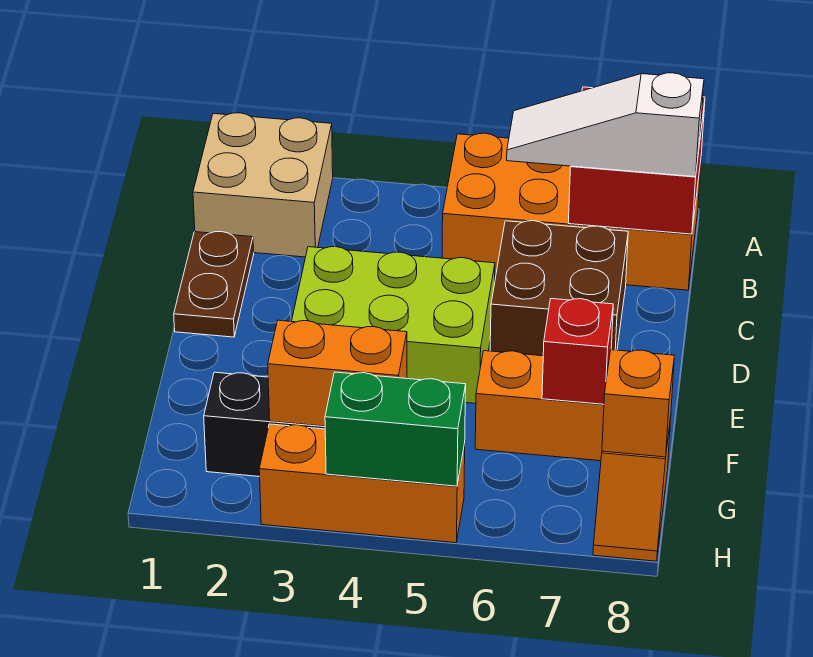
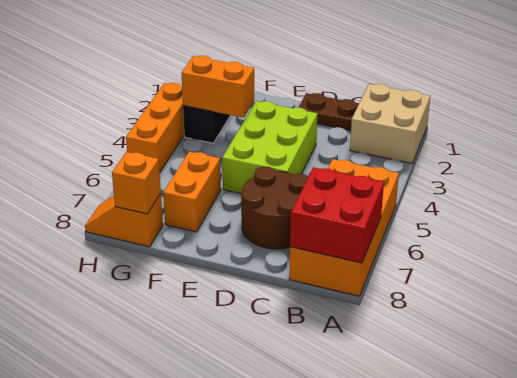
white slope B6:B8 level 3 top 8 -> none
brown brick C6:D7 level 1 -> brown round brick C6:D7 level 1
red brick F7 level 2 -> none
orange brick G3:G4 level 2 -> orange brick F3:G3 level 2
green brick H4:H5 level 2 -> none

